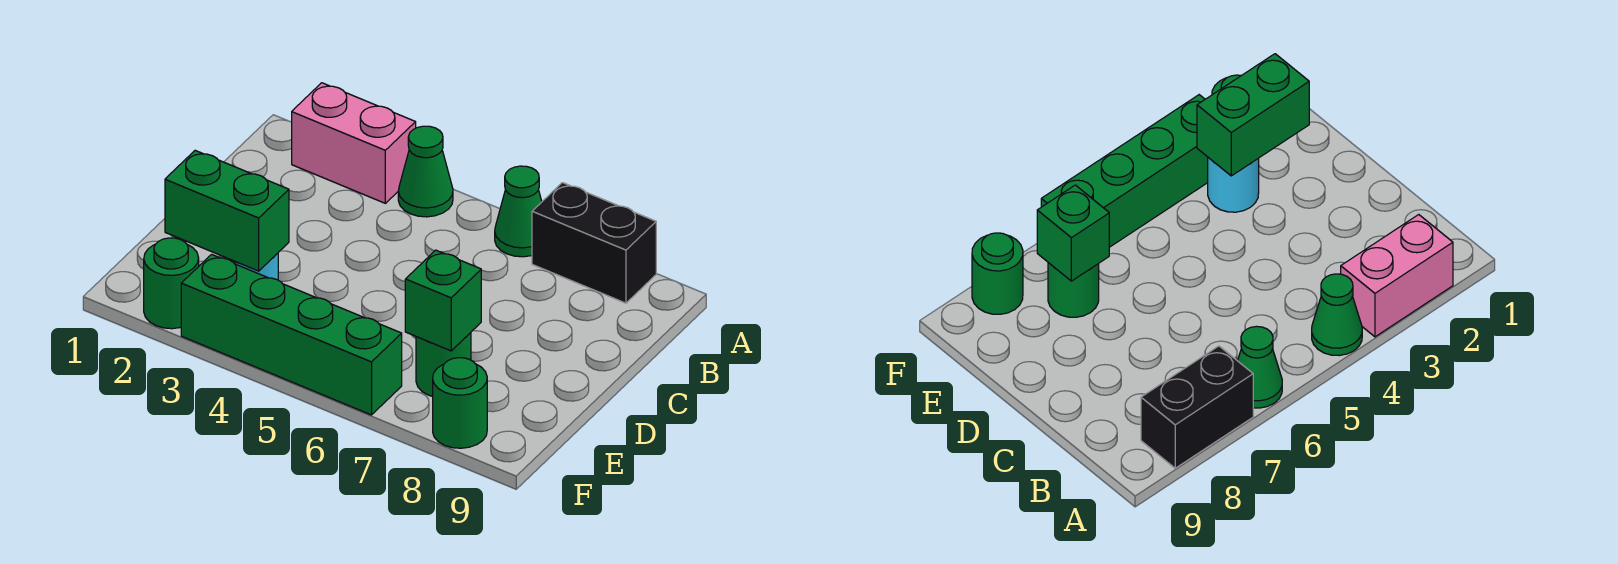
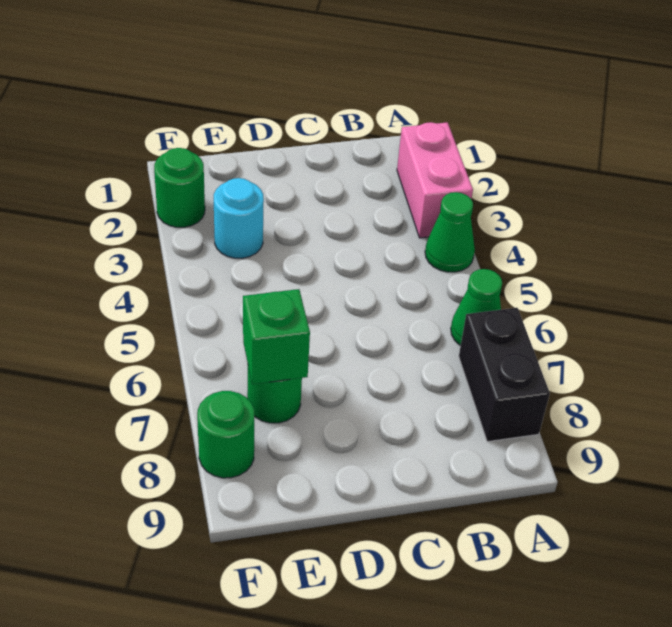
green brick E2:E3 level 2 -> none
green brick F3:F6 level 1 -> none

